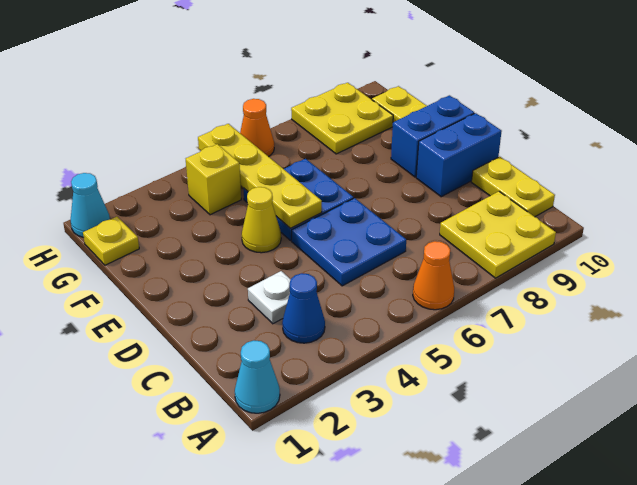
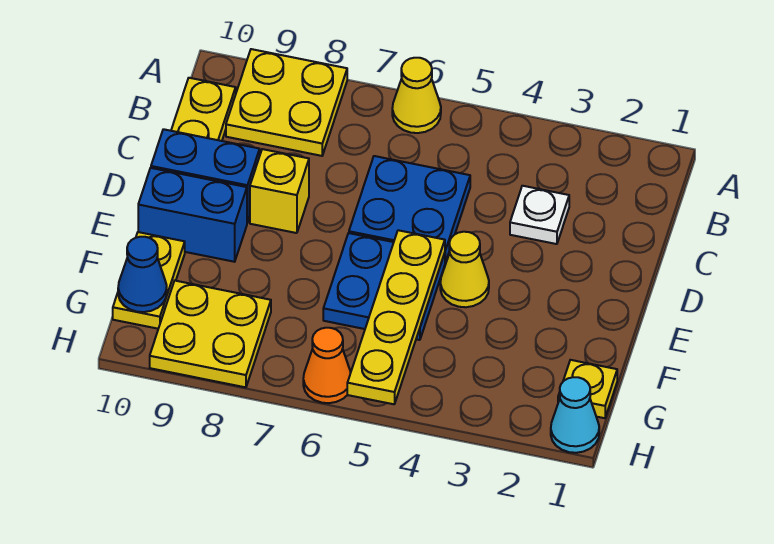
cyan cone A1 level 1 -> none
orange cone A6 level 1 -> yellow cone A6 level 1
blue cone B3 level 1 -> blue cone G10 level 2
yellow brick G4 level 1 -> yellow brick D8 level 1

